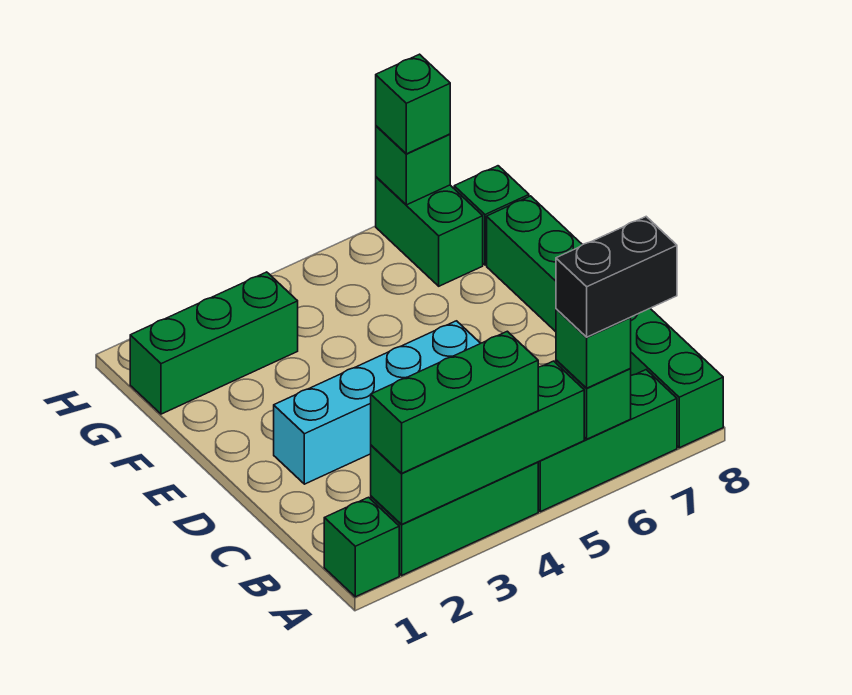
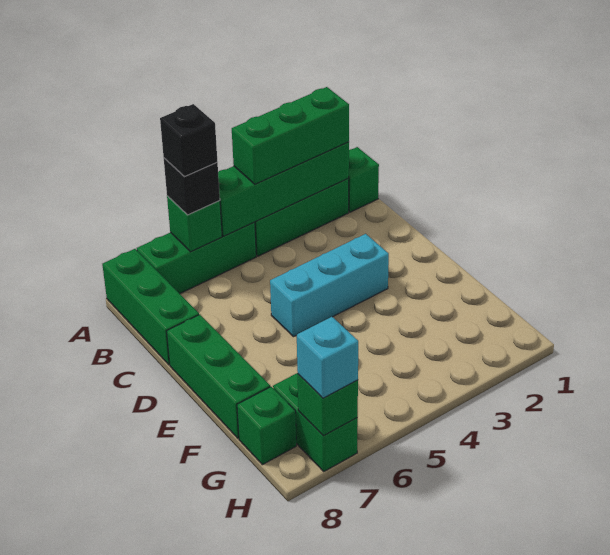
green brick A6 level 3 -> black brick A6 level 3
black brick A6:A7 level 4 -> black brick A6 level 4
cyan brick D2:D5 level 1 -> cyan brick D3:D5 level 1
green brick G1:G3 level 1 -> none
green brick H7 level 3 -> cyan brick H7 level 3

